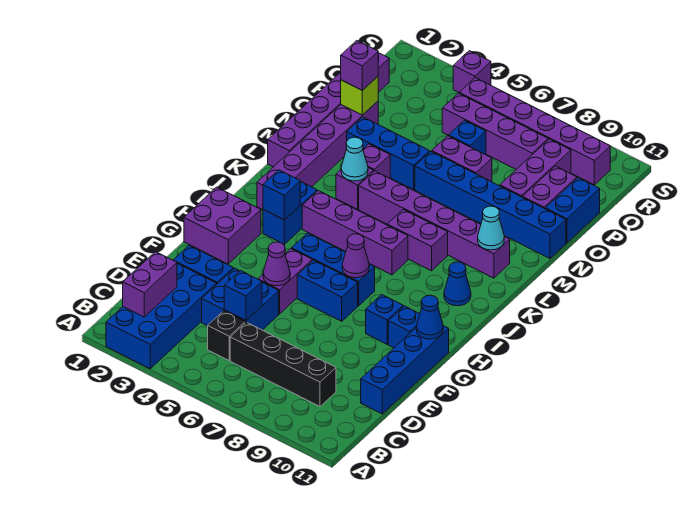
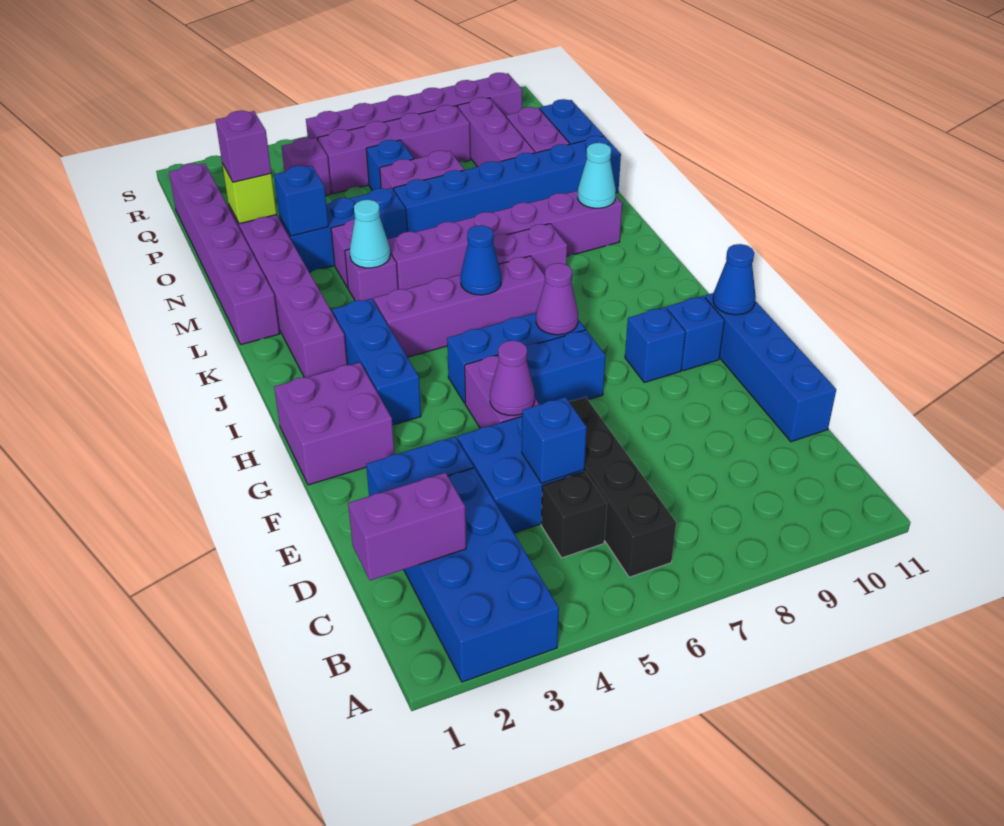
purple brick B2:C2 level 2 -> purple brick C1:C2 level 2
black brick C6:C9 level 1 -> black brick B6:E6 level 1
blue brick I3:J3 level 1 -> blue brick H3:J3 level 1
blue brick I3 level 2 -> blue brick N3 level 2
blue cone J10 level 1 -> blue cone J6 level 2
purple brick S4 level 1 -> purple brick Q4 level 1

